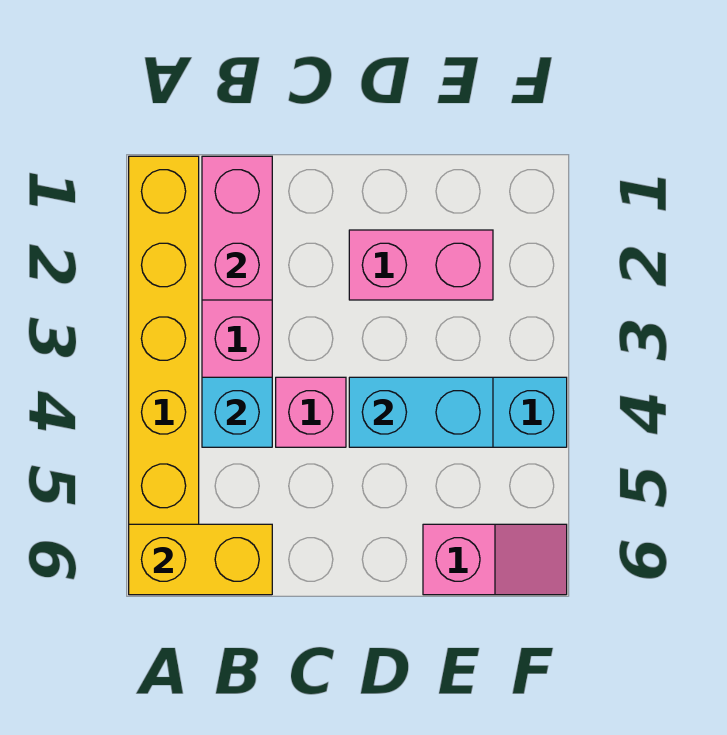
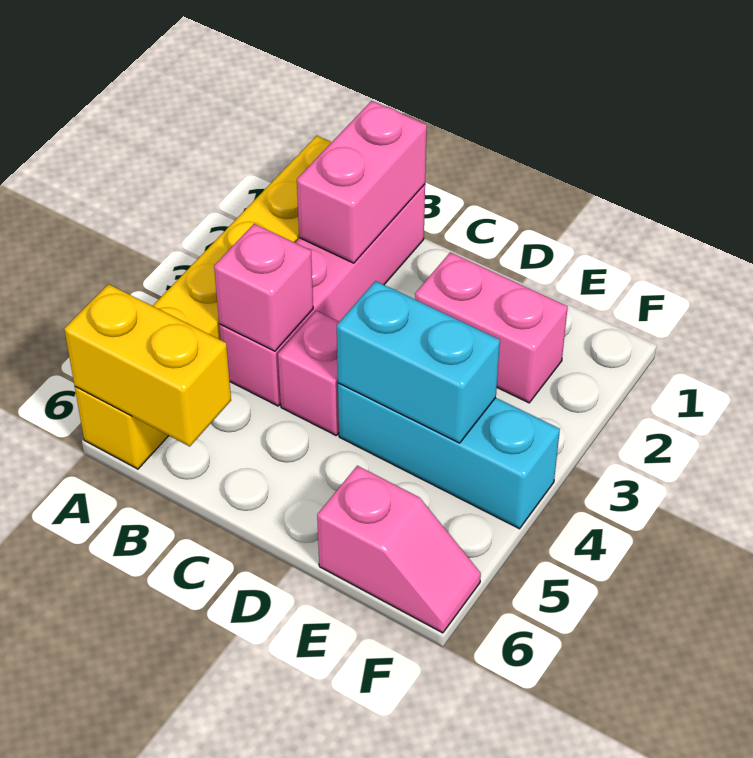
cyan brick B4 level 2 -> pink brick B4 level 2

